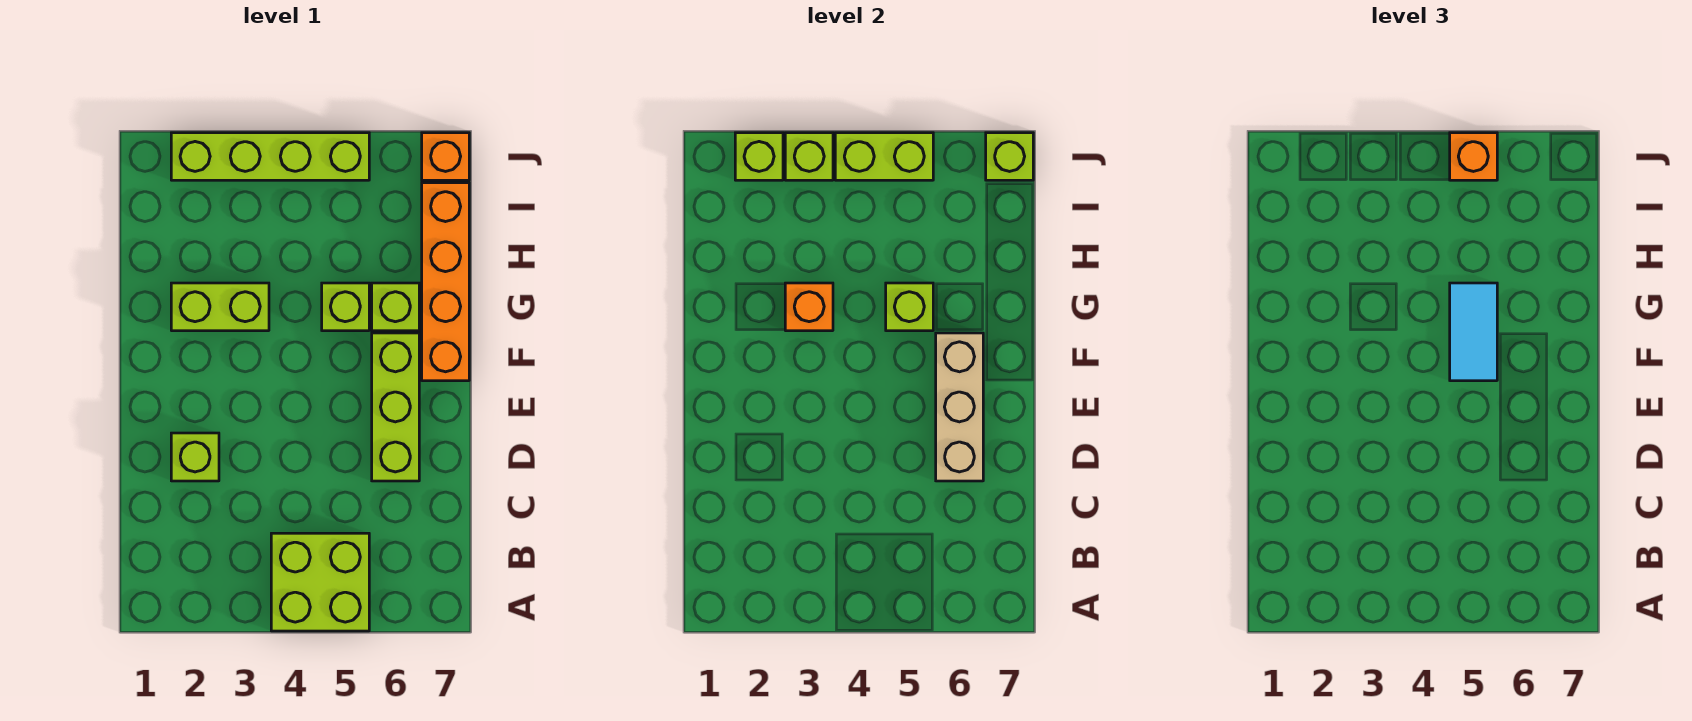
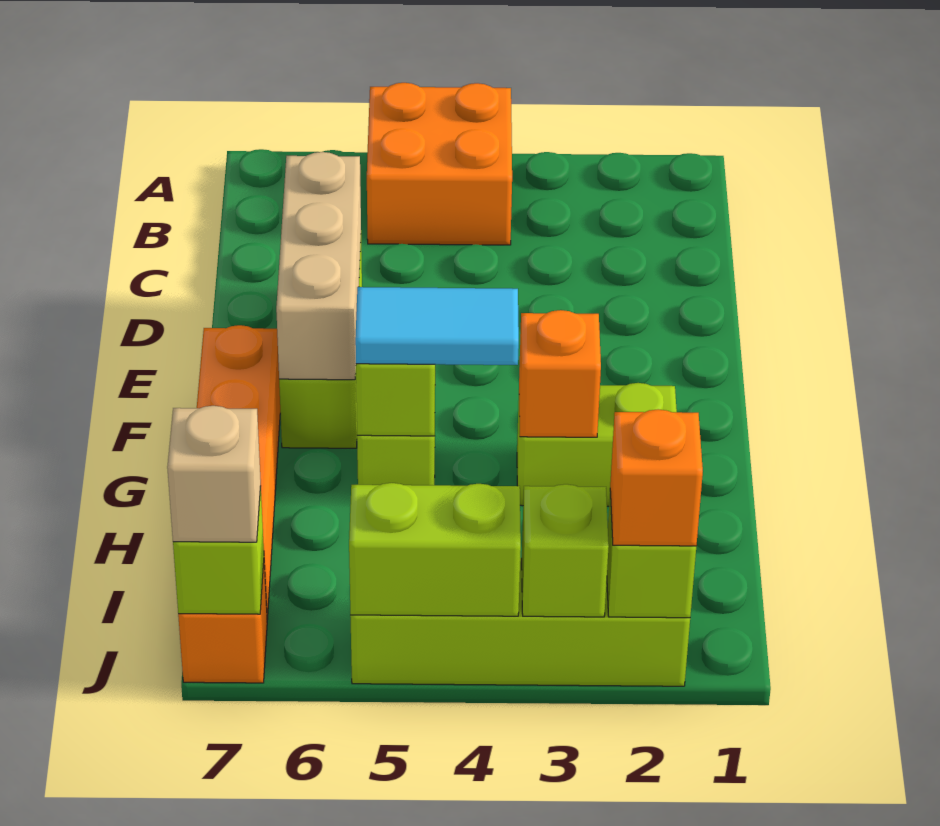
lime brick A4:B5 level 1 -> orange brick A4:B5 level 1
lime brick D2 level 1 -> none
cyan tile F5:G5 level 3 -> cyan tile G4:G5 level 3
lime brick G6 level 1 -> none
orange brick J5 level 3 -> orange brick J2 level 3
none -> tan brick J7 level 3

